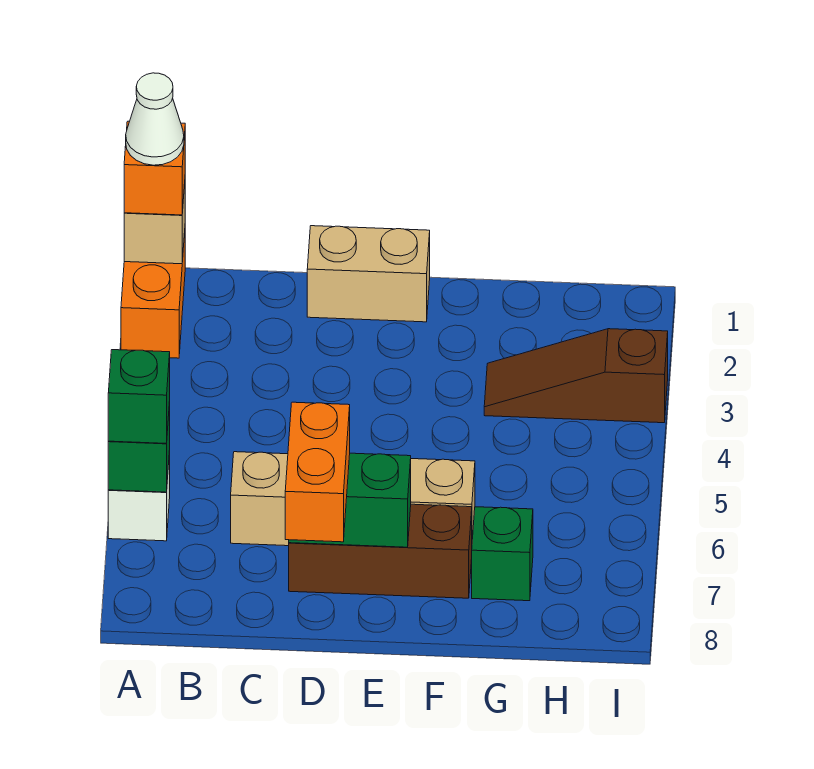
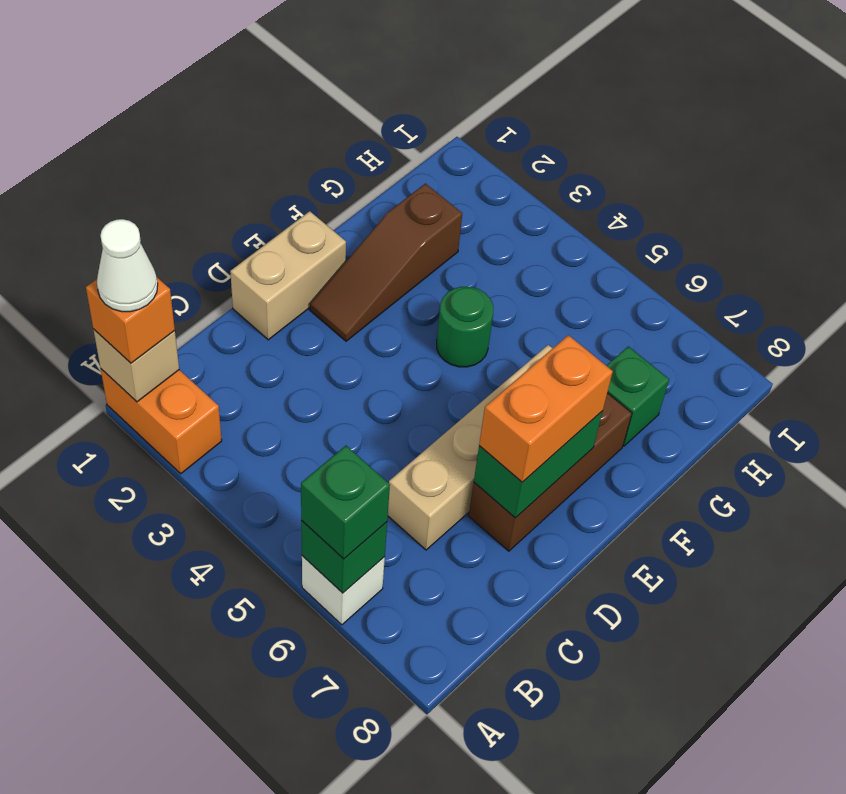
orange brick D7:D8 level 3 -> orange brick D7:E7 level 3
none -> green round brick F4 level 1
brown slope G3:I3 level 1 top I -> brown slope E2:G2 level 1 top G

